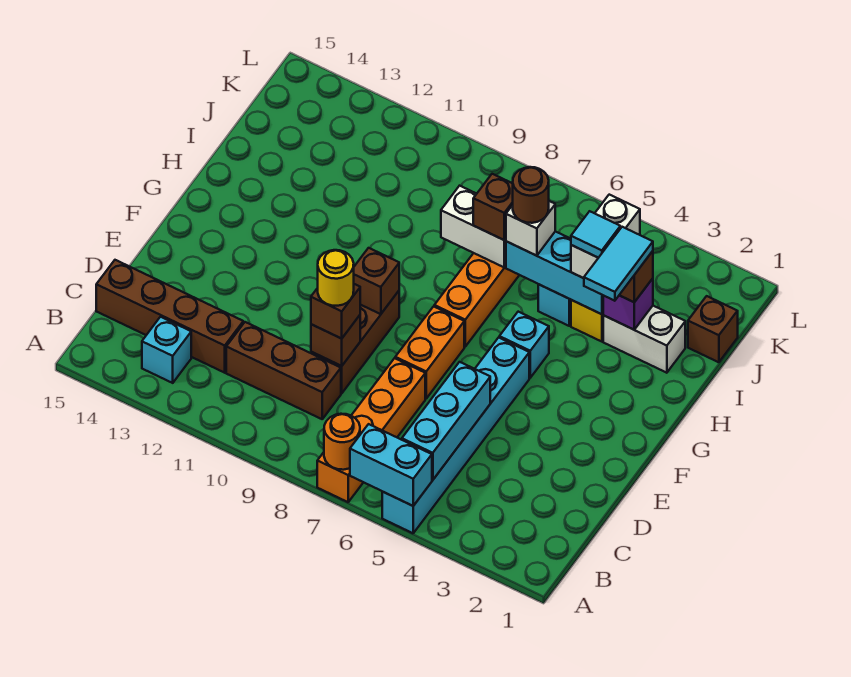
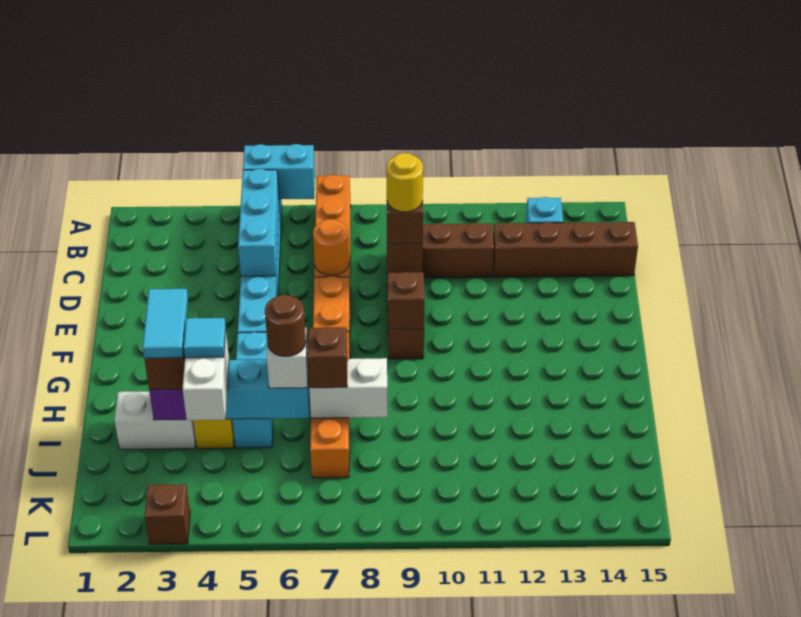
orange round brick A7 level 2 -> orange round brick D7 level 2
brown brick J1 level 1 -> brown brick L3 level 1

